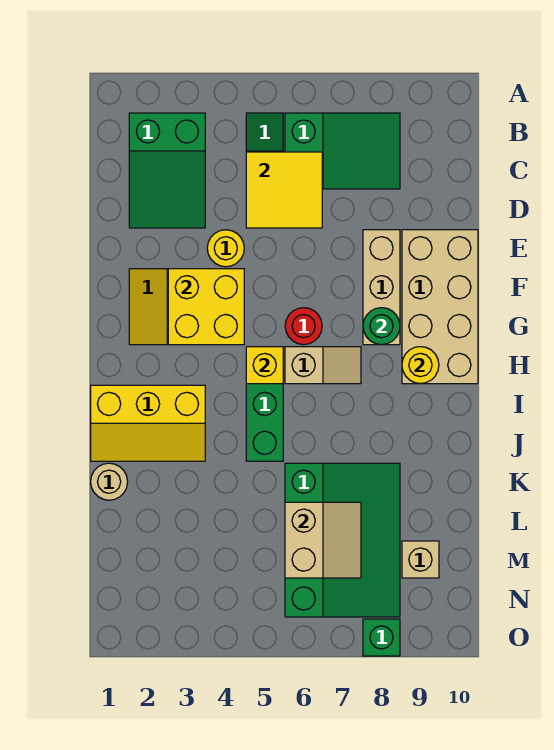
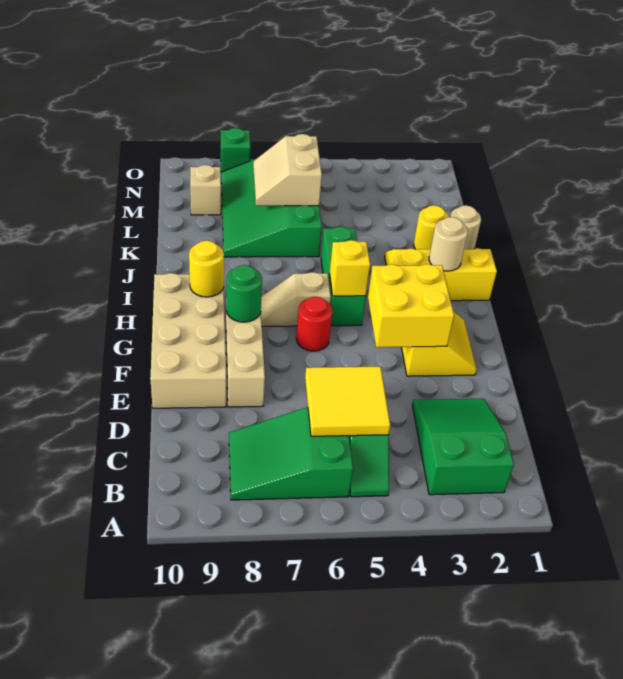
yellow round brick E4 level 1 -> yellow round brick K2 level 1
none -> tan round brick I2 level 2

